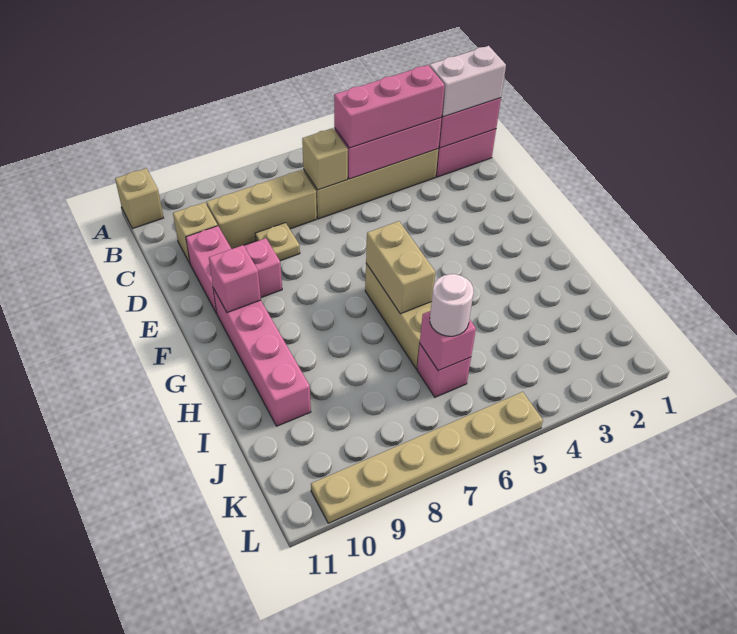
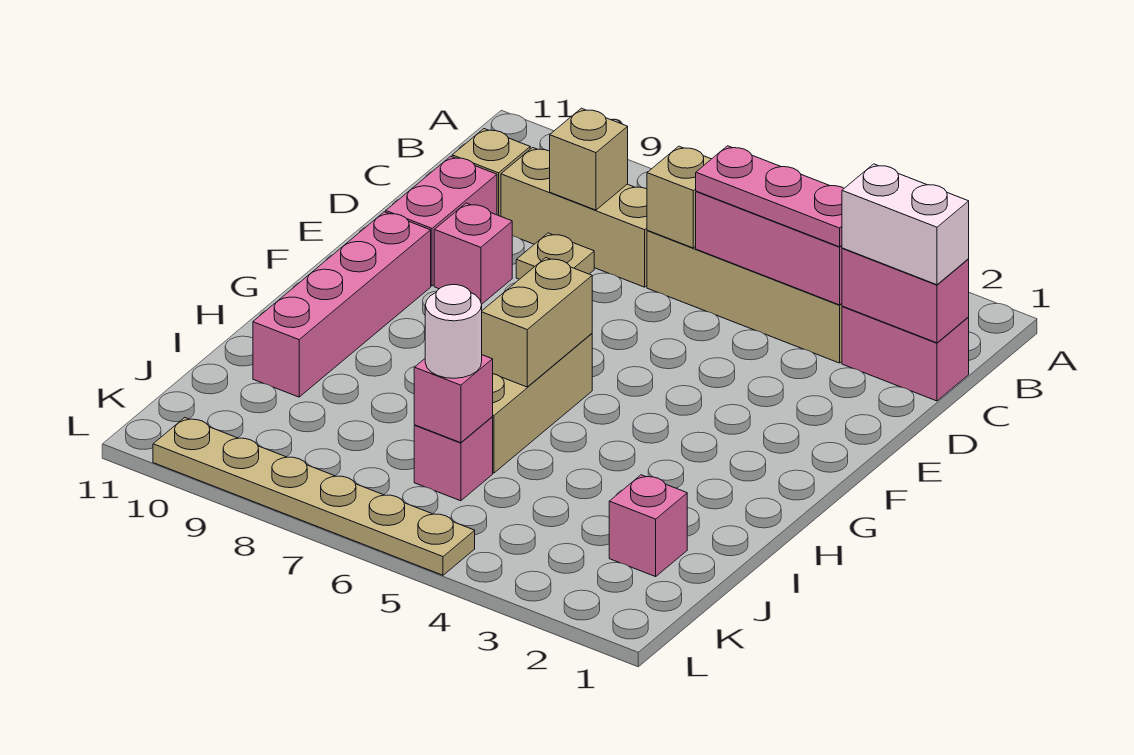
tan brick A11 level 1 -> tan brick C8 level 2
pink brick C3:C5 level 3 -> pink plate C3:C5 level 3
pink brick F10 level 2 -> pink brick J2 level 1

